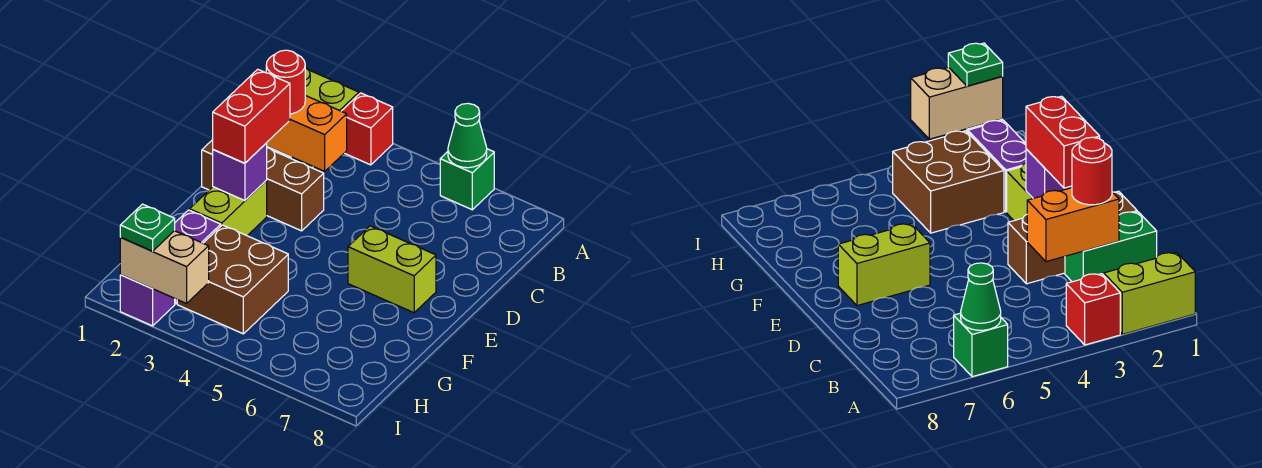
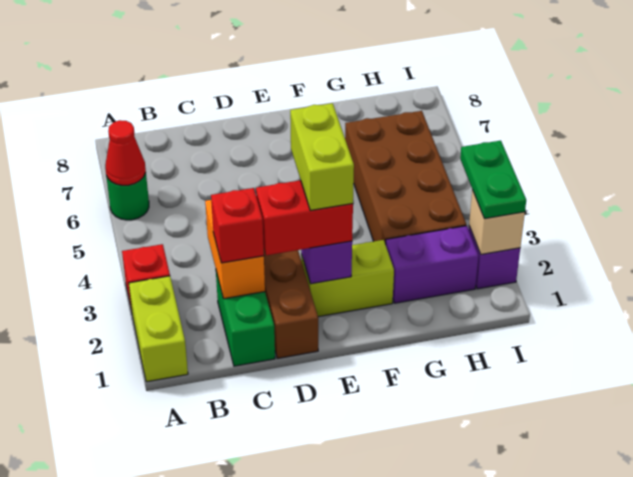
green brick A6 level 1 -> green round brick A6 level 1
green cone A6 level 2 -> red cone A6 level 2
red round brick C2 level 3 -> red brick C2 level 3
lime brick E6:E7 level 1 -> lime brick E2:E3 level 4
brown brick G3:H4 level 1 -> brown brick G3:H6 level 1
tan brick I2:I3 level 2 -> tan brick I2 level 2
green plate I2 level 3 -> green plate I2:I3 level 3

